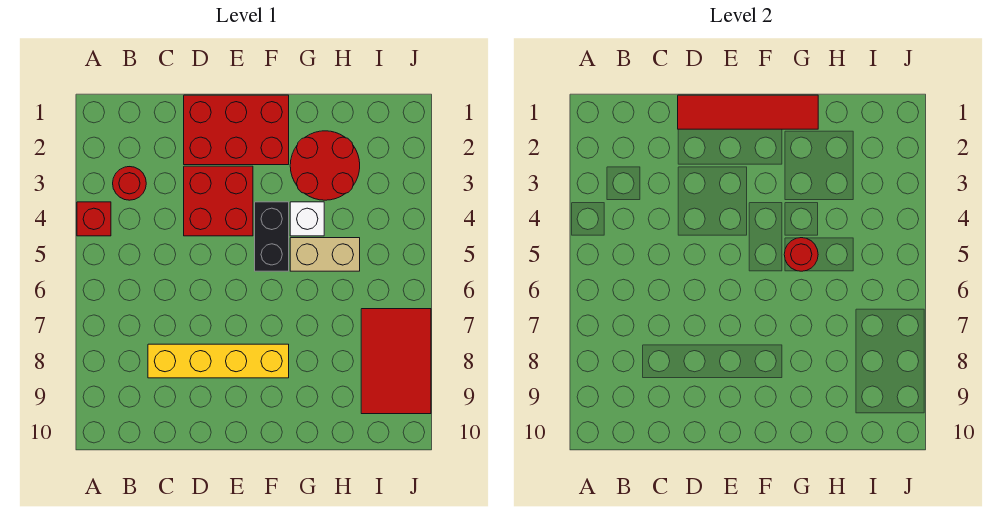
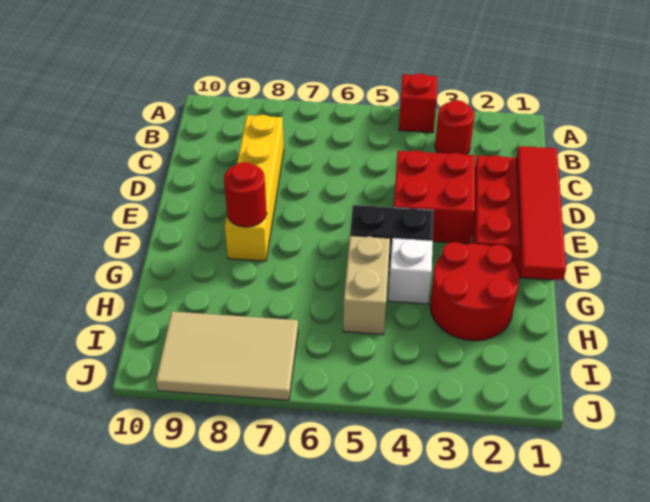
red round brick G5 level 2 -> red round brick F8 level 2
red tile I7:J9 level 1 -> tan tile I7:J9 level 1

